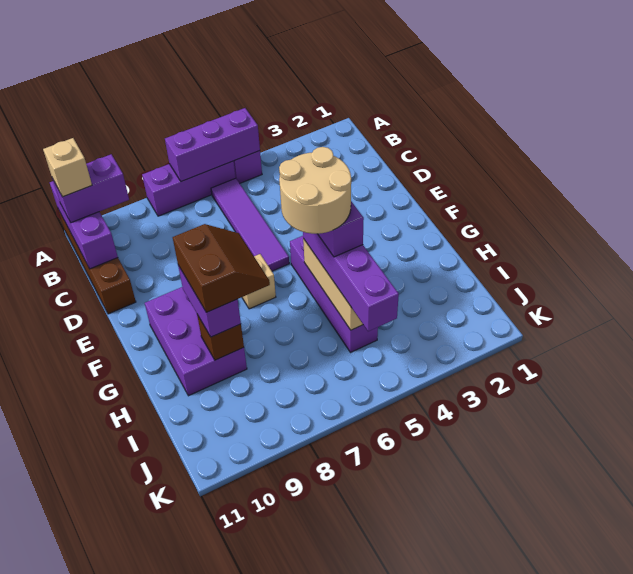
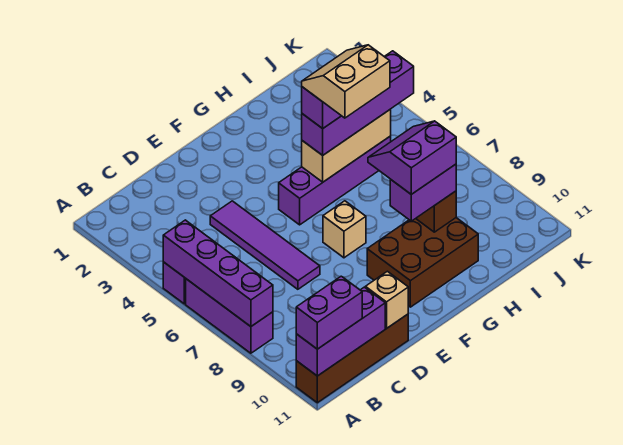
purple brick A5:A7 level 2 -> purple brick A5:A8 level 2
purple tile B6:E6 level 1 -> purple tile D4:D7 level 1
purple brick B10:B11 level 3 -> purple brick A11:B11 level 3
tan brick B11 level 4 -> tan brick D11 level 2
purple brick F9:H10 level 1 -> brown brick F9:H10 level 1
tan round brick G5:H6 level 5 -> tan slope G5:H6 level 5 top 6
brown slope G8:H9 level 4 top 9 -> purple slope G8:H9 level 4 top 9

